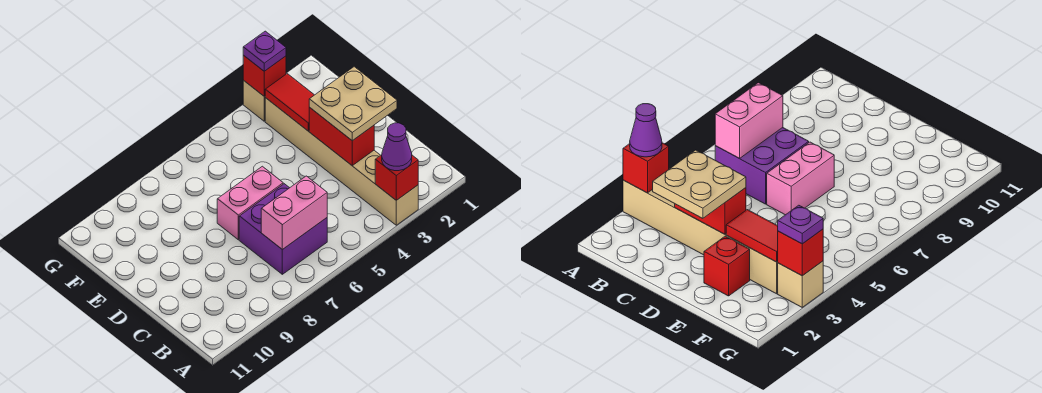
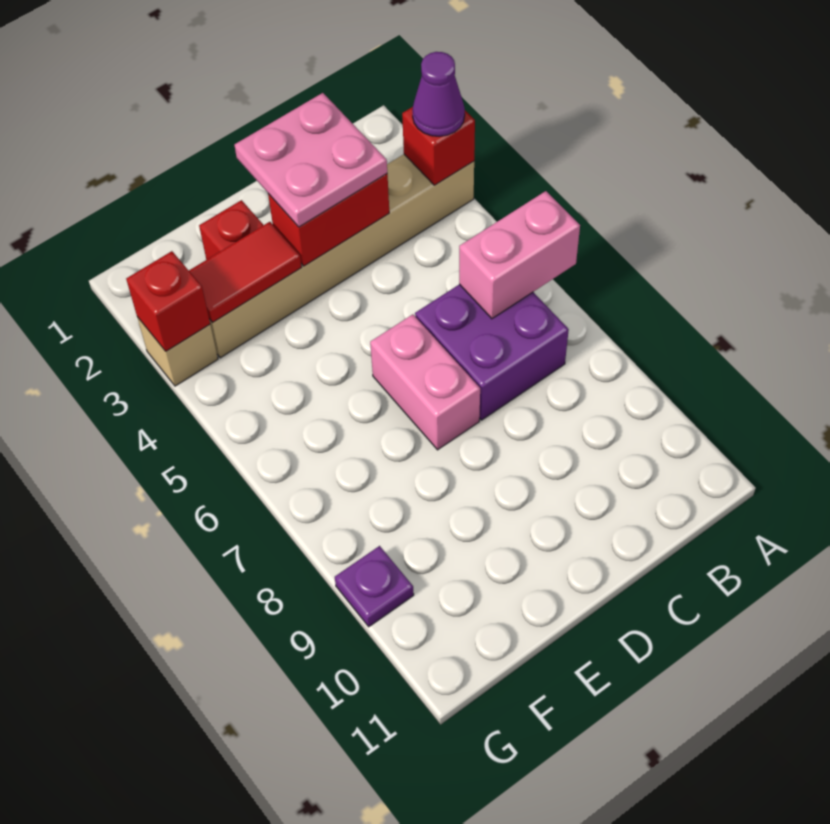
pink brick B6:B7 level 2 -> pink brick A6:B6 level 2
tan plate C2:D3 level 3 -> pink plate C2:D3 level 3
purple plate G3 level 3 -> purple plate G9 level 1

